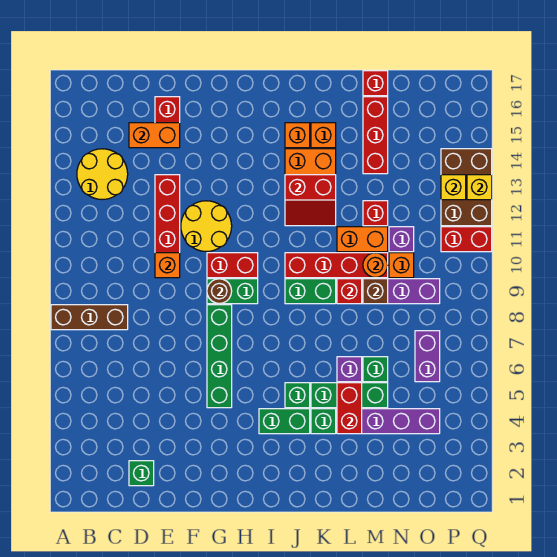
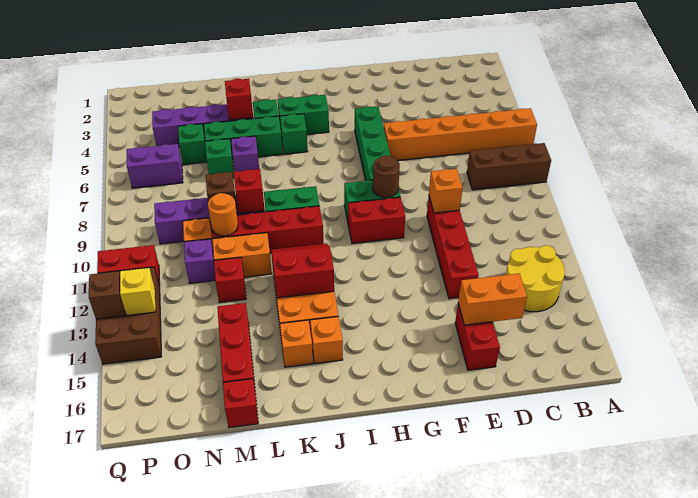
none -> orange brick A6:F6 level 1
green brick D2 level 1 -> green brick N5 level 1
yellow round brick F11:G12 level 1 -> none
red brick L4:L5 level 2 -> red brick L4 level 2
purple brick O6:O7 level 1 -> purple brick O6:P6 level 1
yellow brick Q13 level 2 -> brown brick Q13 level 2

